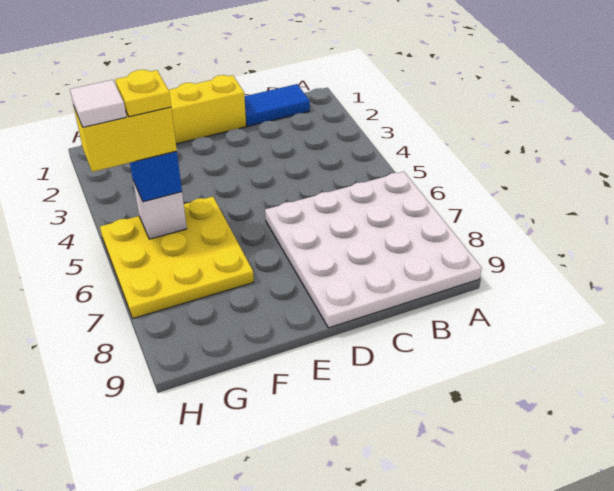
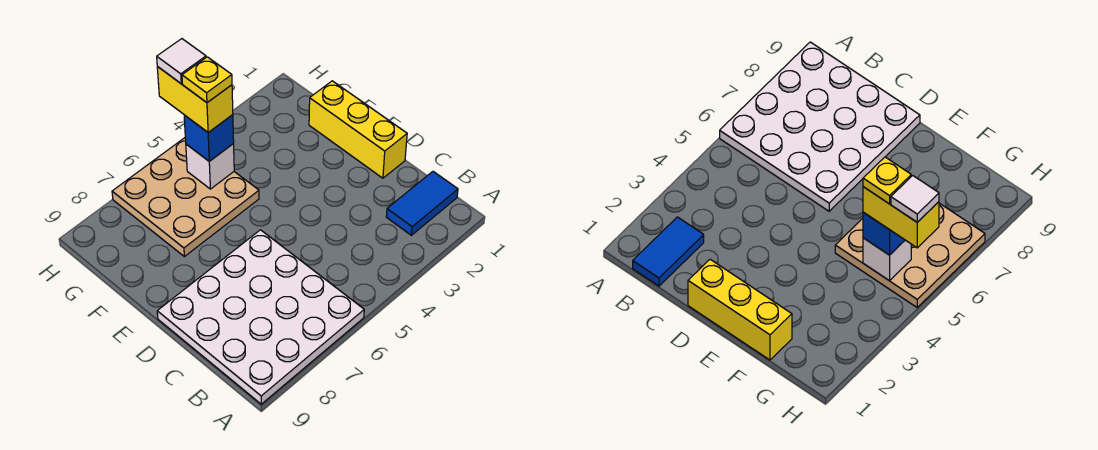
blue tile B1:C1 level 1 -> blue tile B1:B2 level 1
yellow plate F5:H7 level 1 -> tan plate F5:H7 level 1

